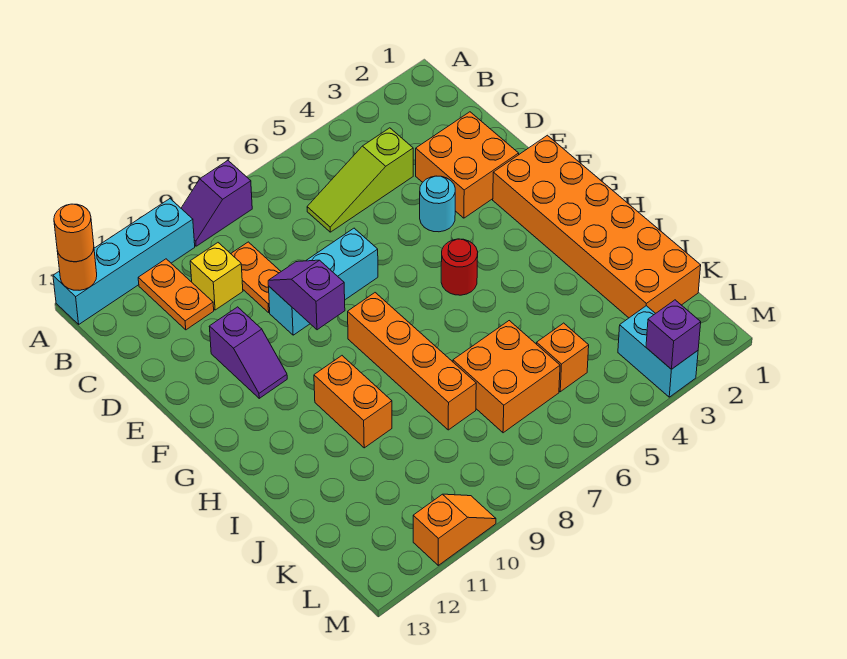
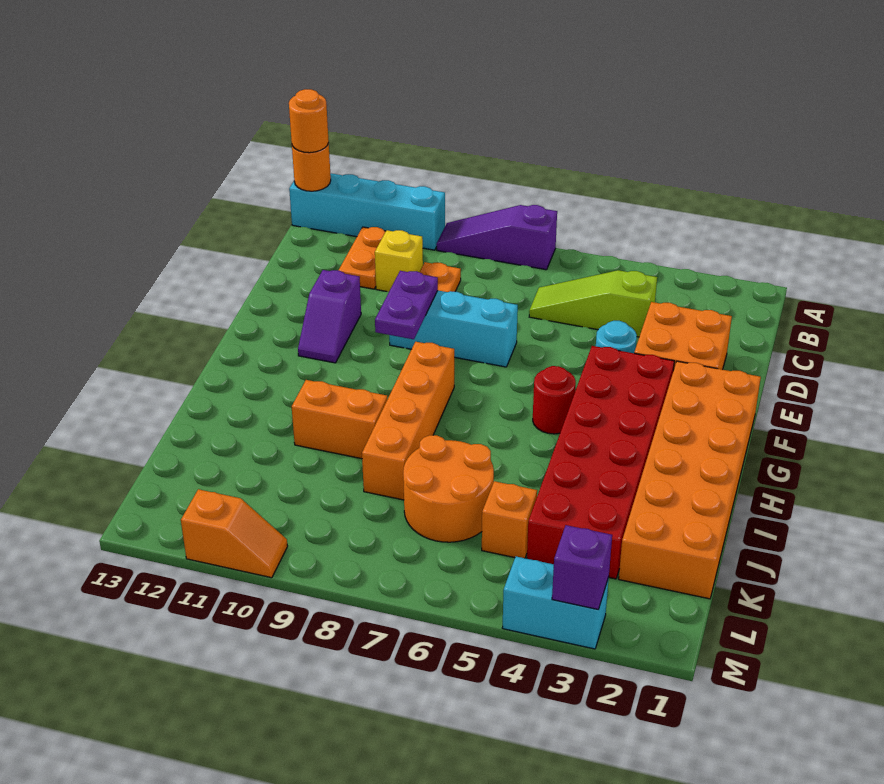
purple slope A8:A9 level 1 top 8 -> purple slope A7:A9 level 1 top 7
purple slope E9:F9 level 2 top F -> purple plate E9:F9 level 2
none -> red brick F3:K4 level 1
orange brick H10:I10 level 1 -> orange brick I9:I10 level 1
orange brick J6:K7 level 1 -> orange round brick J6:K7 level 1
cyan brick L3:M3 level 1 -> cyan brick M3:M4 level 1

